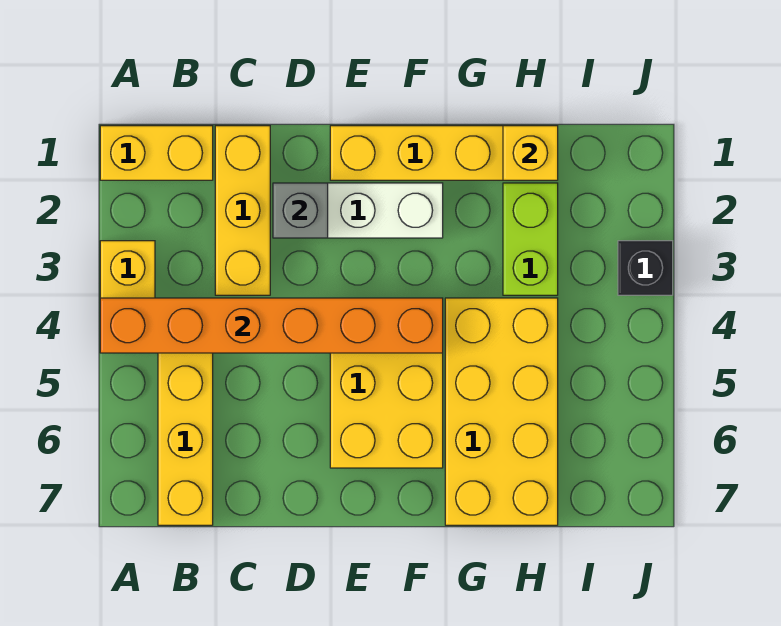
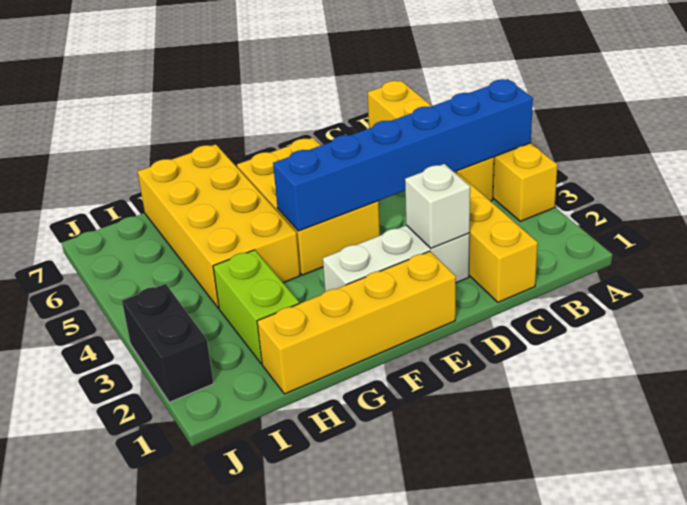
yellow brick A1:B1 level 1 -> none
orange brick A4:F4 level 2 -> blue brick A4:F4 level 2
grey brick D2 level 2 -> white brick D2 level 2
yellow brick H1 level 2 -> none
black brick J3 level 1 -> black brick J2:J3 level 1

